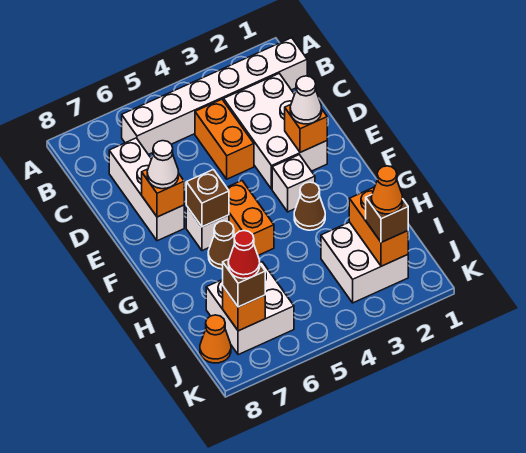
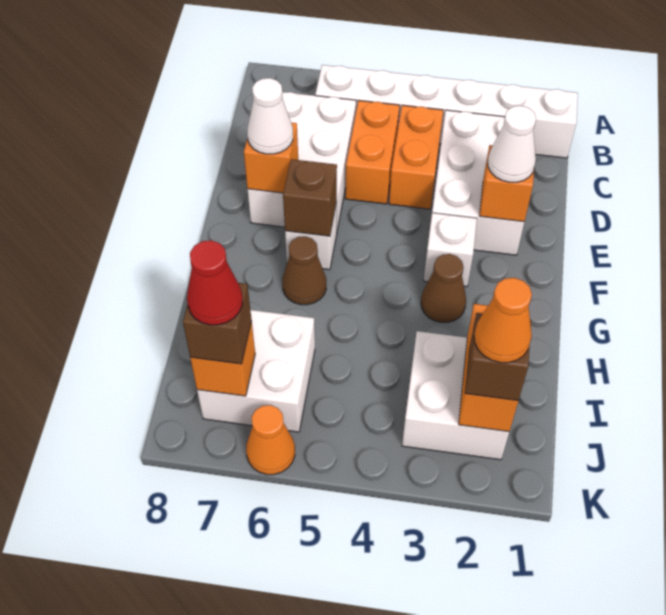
white brick C7:E7 level 1 -> white brick C6:E7 level 1
orange brick F5:G5 level 1 -> orange brick C5:D5 level 1
orange cone J8 level 1 -> orange cone K6 level 1

